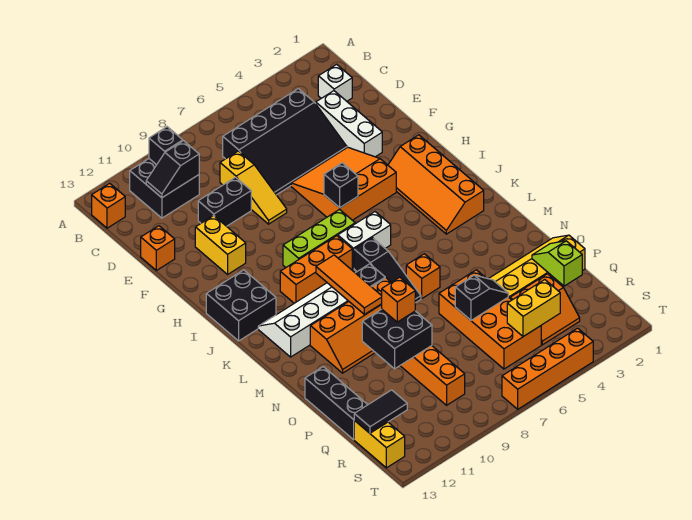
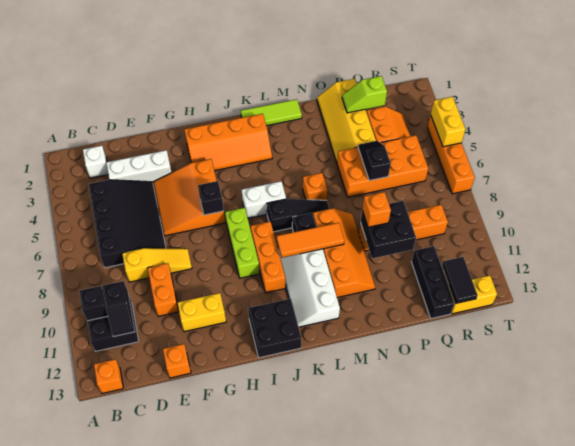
black brick E9:E10 level 1 -> orange brick E9:E10 level 1
white brick J6:J7 level 1 -> white brick J6:K6 level 1
none -> lime tile K1:M1 level 1
black brick O13:Q13 level 1 -> black brick Q11:Q13 level 1
yellow brick R4:R5 level 2 -> yellow brick T4:T5 level 2

